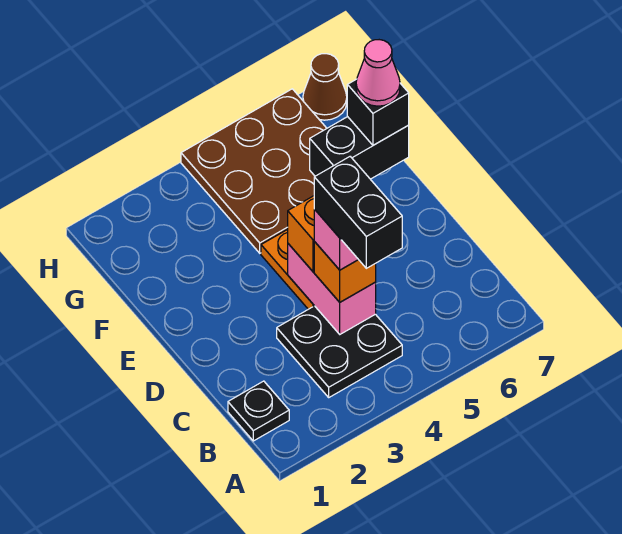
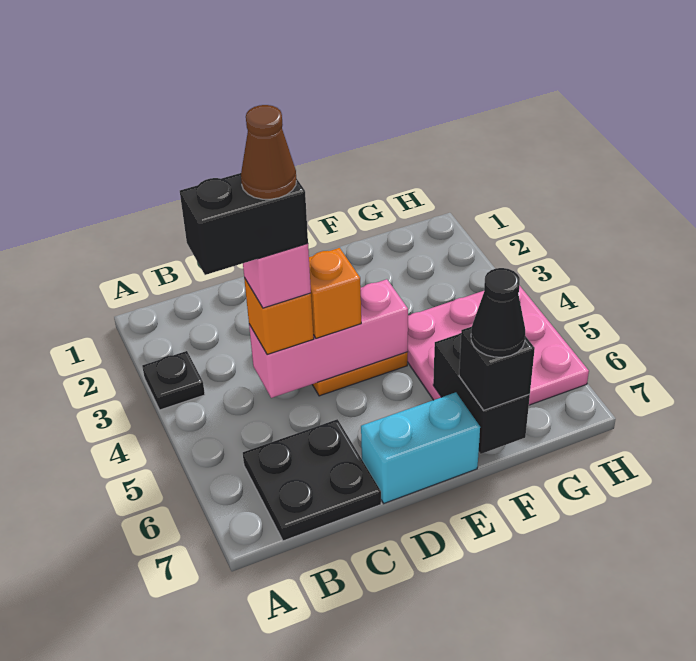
black plate B1 level 1 -> black plate A3 level 1
black plate B3:C4 level 1 -> black plate B6:C7 level 1
pink brick C4:D4 level 2 -> pink brick C4:E4 level 2
none -> cyan brick D7:E7 level 1
brown plate F4:H6 level 1 -> pink plate F4:H6 level 1
pink cone F7 level 4 -> black cone F7 level 4
brown cone H7 level 1 -> brown cone C4 level 6

